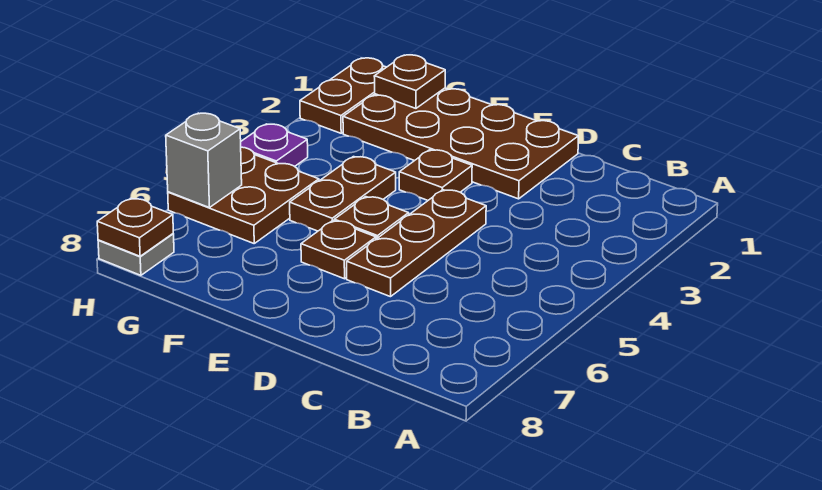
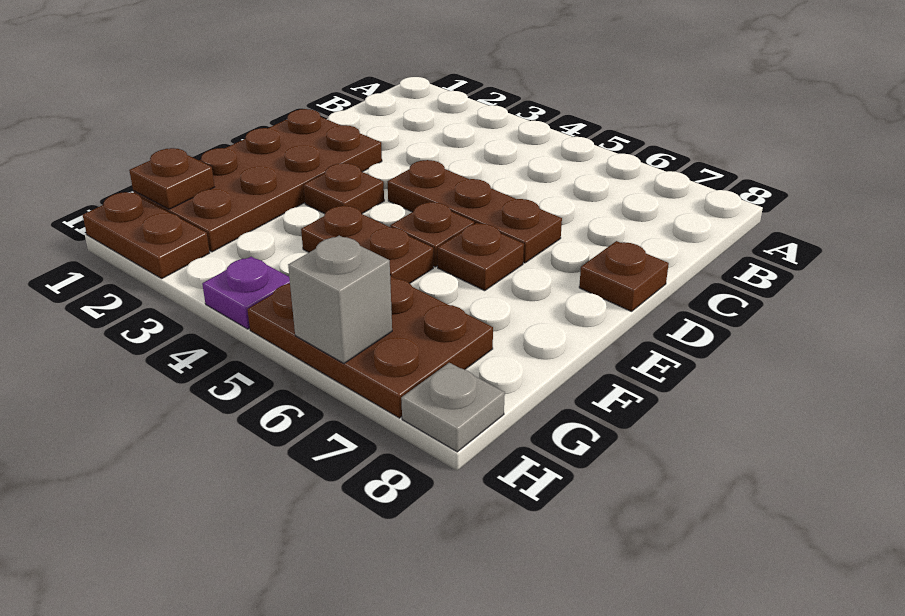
brown plate G5:H6 level 1 -> brown plate G5:H7 level 1
brown plate H8 level 2 -> brown plate D8 level 1

